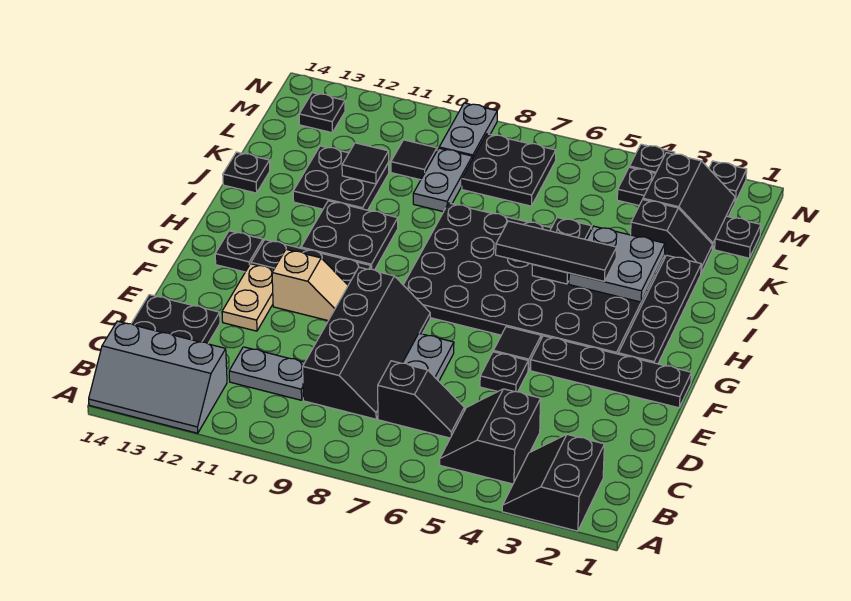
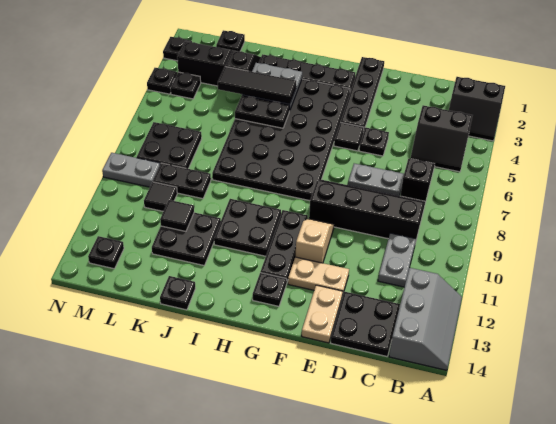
none -> tan plate E13:E14 level 1
black tile I4:I6 level 3 -> black tile I4:K4 level 3
grey plate K9:L9 level 1 -> black plate K9:L9 level 1

